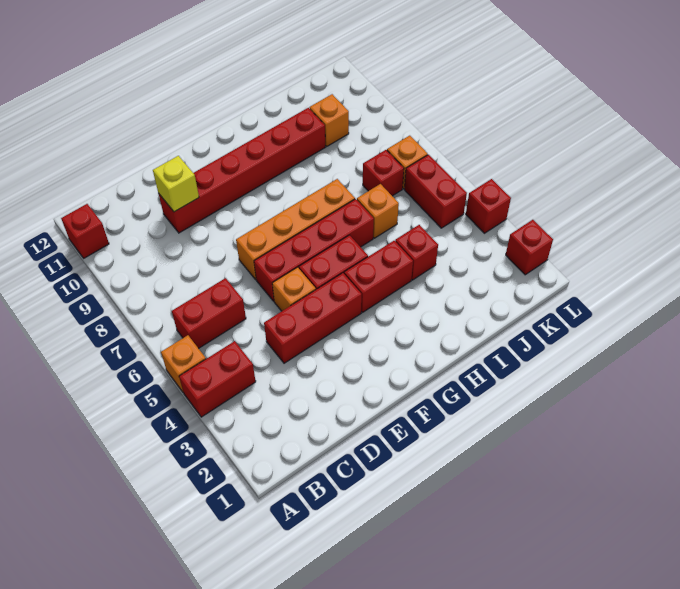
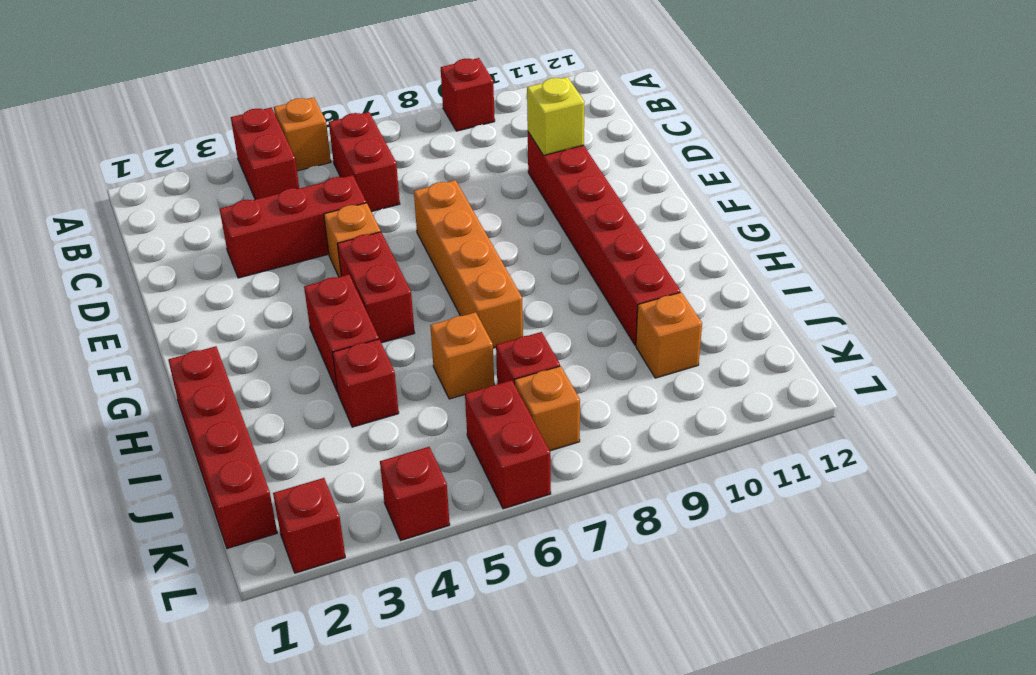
red brick A11 level 1 -> red brick A9 level 1
red brick D4:F4 level 1 -> red brick D3:D5 level 1
red brick E6:H6 level 1 -> red brick H1:K1 level 1
red brick K5:K6 level 1 -> red brick K6:L6 level 1

